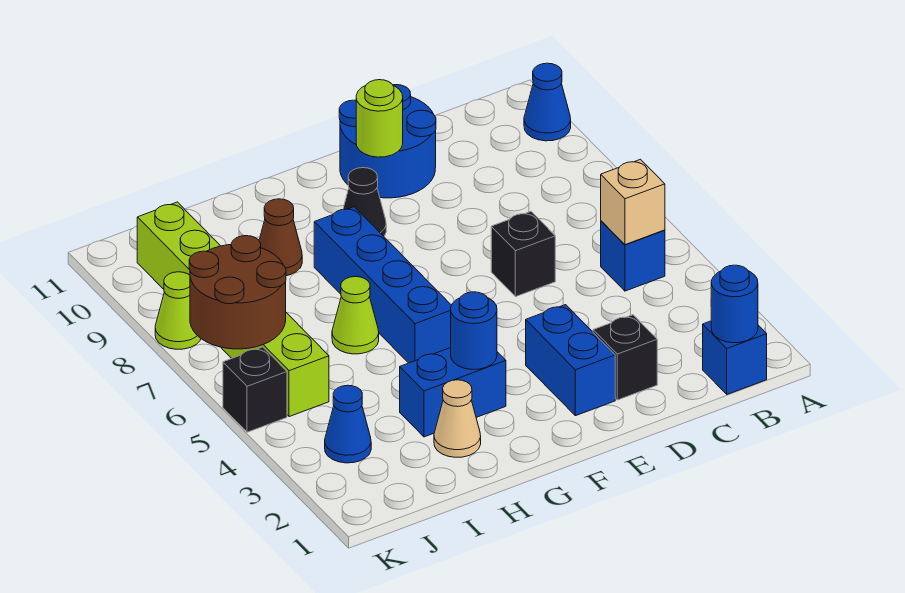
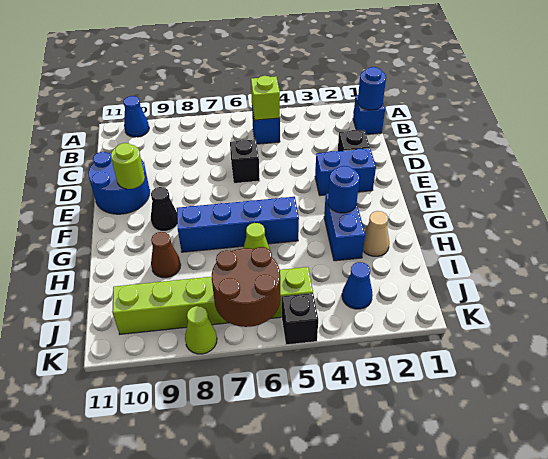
tan brick B5 level 2 -> lime brick B5 level 2

